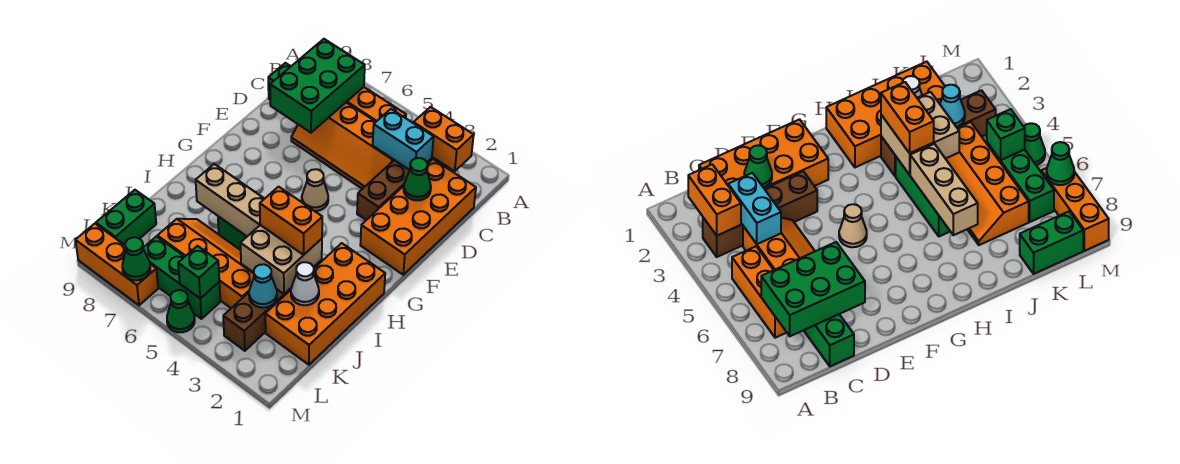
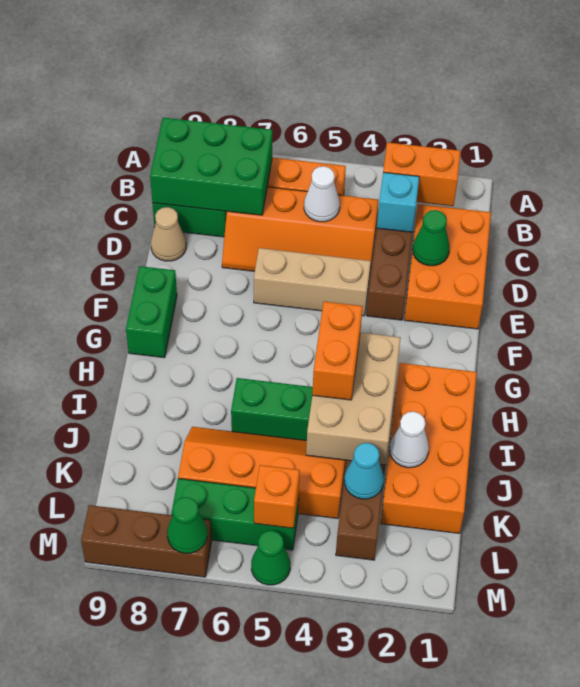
green brick B7:D8 level 2 -> green brick B7:C9 level 2
orange brick C1:F2 level 1 -> orange brick C1:E2 level 1
cyan brick C3:C4 level 2 -> cyan brick C3 level 2
none -> white cone C5 level 2
tan cone F5 level 1 -> tan cone D9 level 1
tan brick I3:J4 level 2 -> tan brick H3:J4 level 2
orange brick I3:I4 level 3 -> orange brick H4:I4 level 3
tan brick I5:I7 level 2 -> tan brick E4:E6 level 1
green brick K9:L9 level 1 -> green brick F9:G9 level 1
green brick L5 level 2 -> orange brick L5 level 2
orange brick M7:M9 level 1 -> brown brick M7:M9 level 1

